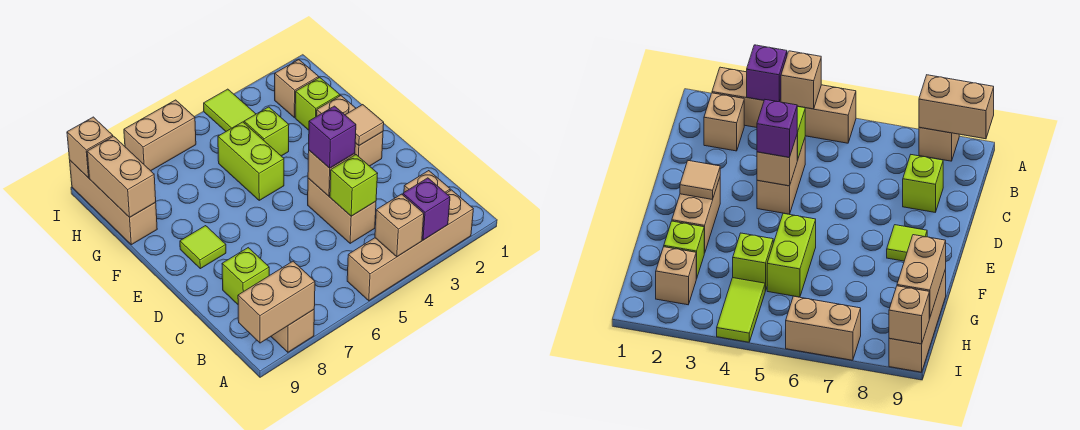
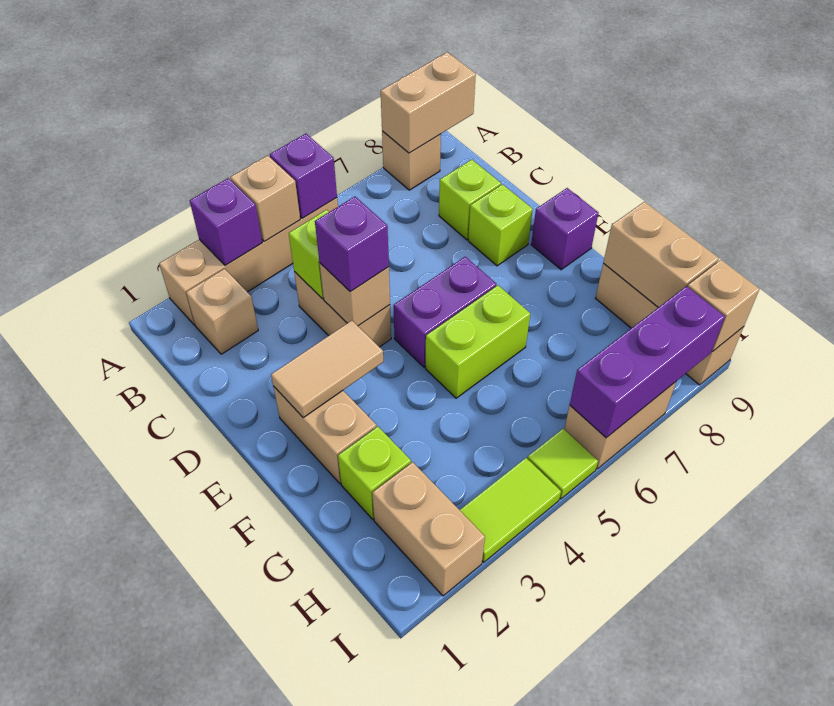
none -> purple brick A5 level 2
tan tile E2 level 2 -> tan tile E2:E3 level 2
none -> purple brick E5:E6 level 1
lime tile E8 level 1 -> lime tile I5 level 1
none -> purple brick E9 level 1
lime brick F5:G5 level 1 -> lime brick F5:F6 level 1
lime brick G4 level 1 -> lime brick D8 level 1
tan brick H2 level 1 -> tan brick H2:I2 level 1
lime tile H4:I4 level 1 -> lime tile I3:I4 level 1
none -> purple brick I6:I8 level 2

